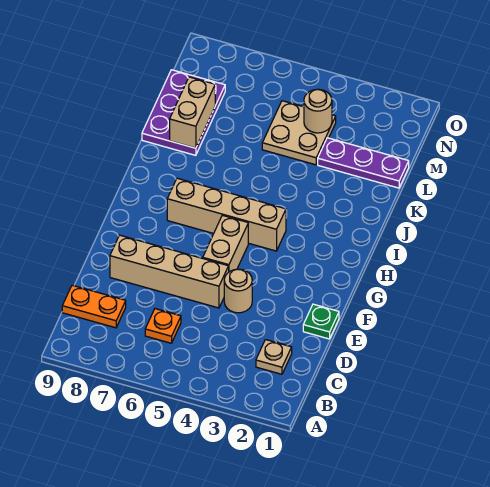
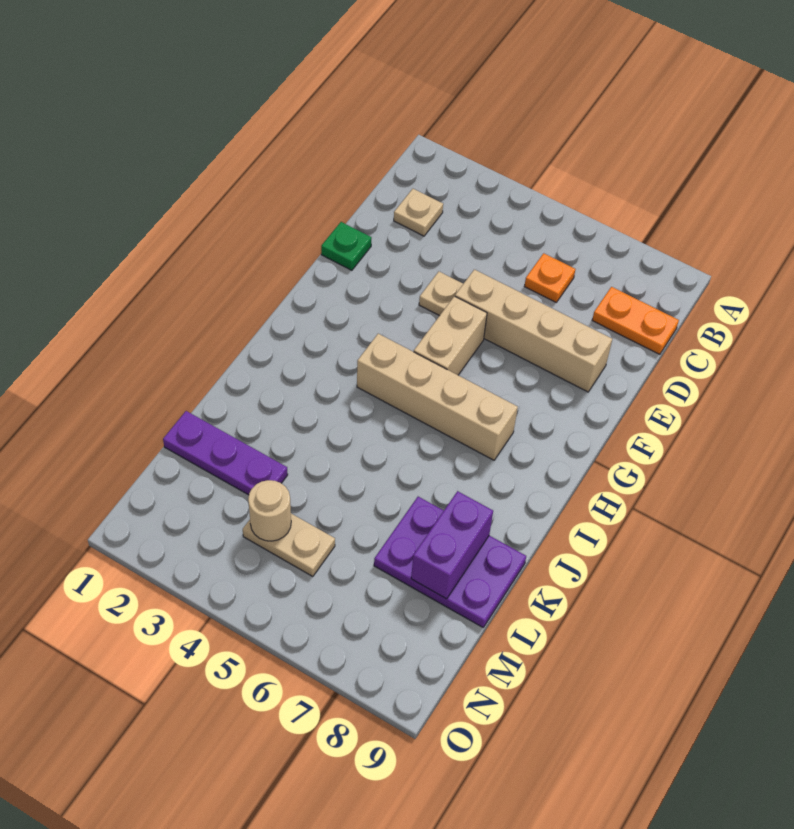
tan round brick E4 level 1 -> tan plate E4 level 1
purple plate K8:M9 level 1 -> purple plate K7:L9 level 1
tan brick K8:L8 level 2 -> purple brick K8:L8 level 2
tan plate L4:M5 level 1 -> tan plate M4:M5 level 1

